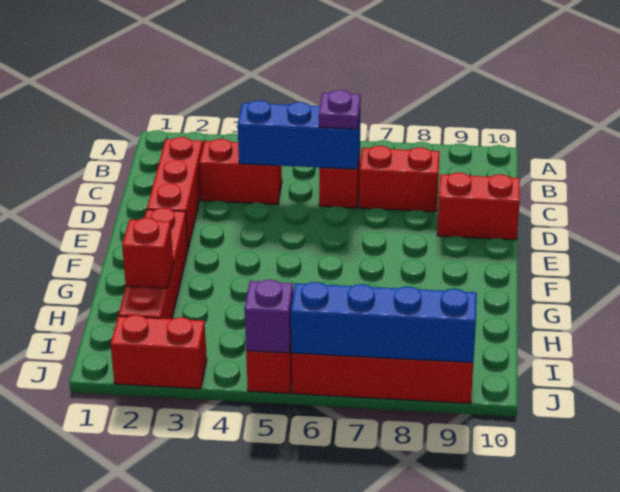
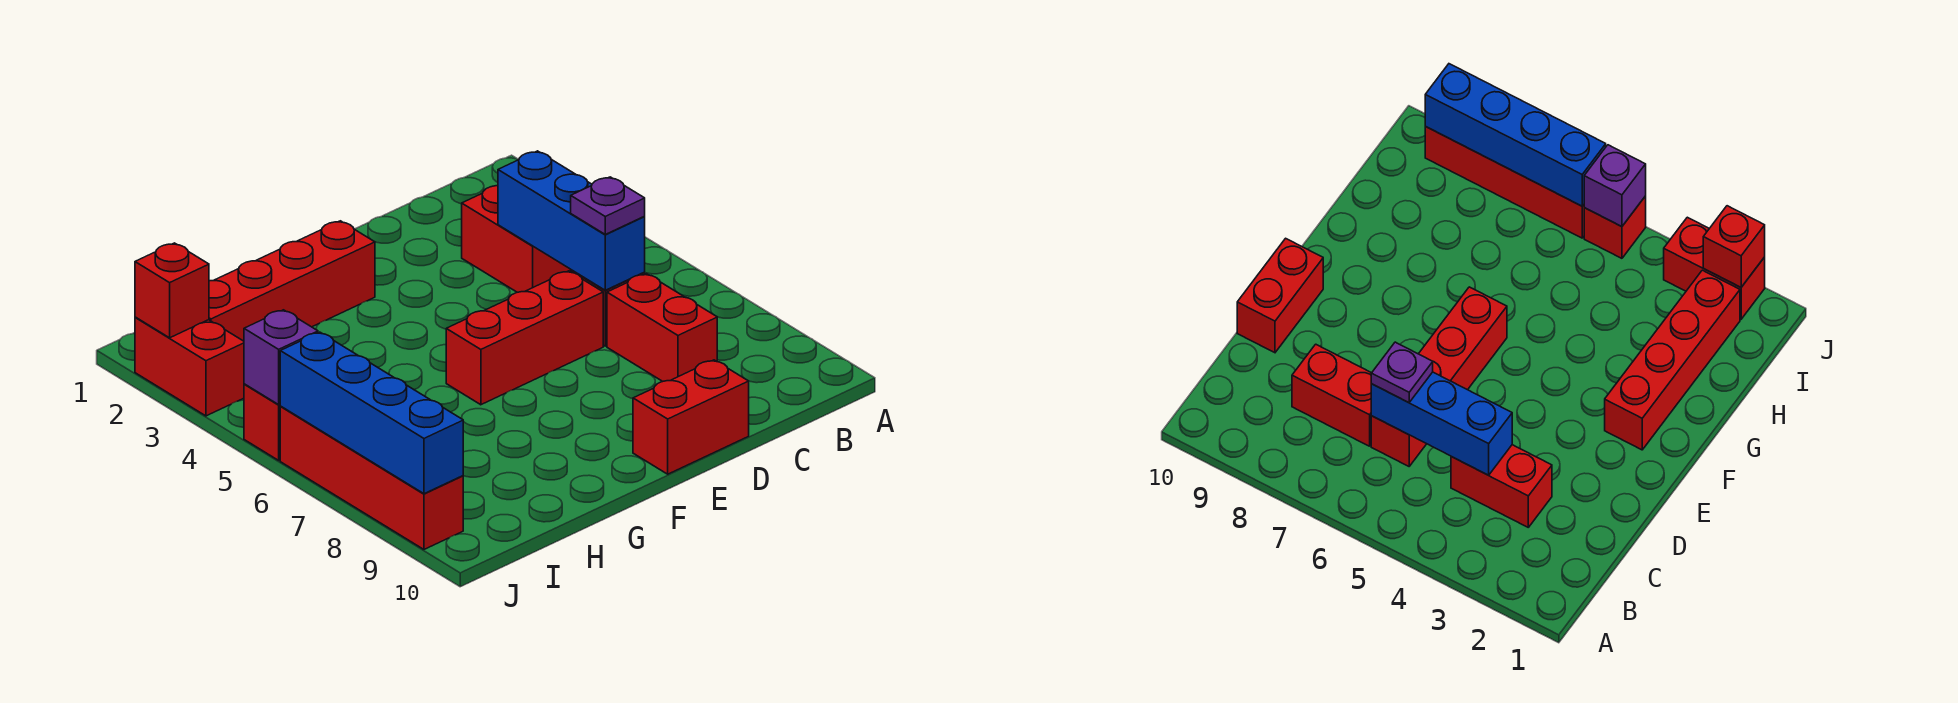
red brick C2:E2 level 1 -> red brick D6:F6 level 1
red brick D9:D10 level 1 -> red brick D10:E10 level 1
red brick H2 level 2 -> red brick J2 level 2

